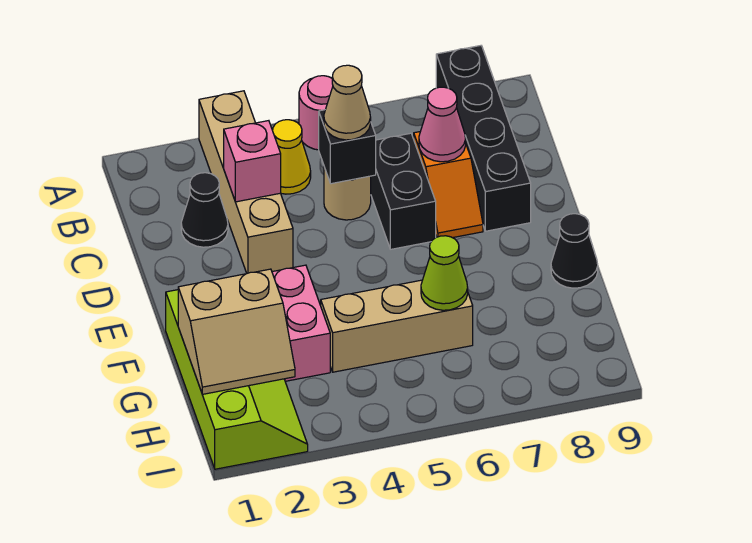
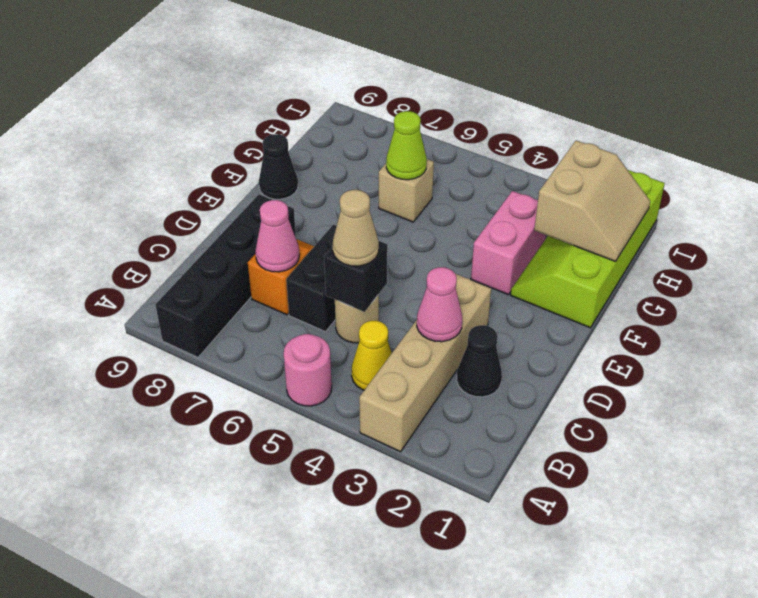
pink brick C3 level 2 -> pink cone C3 level 2
tan slope G1:H2 level 2 top G -> tan slope G1:H2 level 2 top 2
tan brick G4:G6 level 1 -> tan brick G6 level 1

